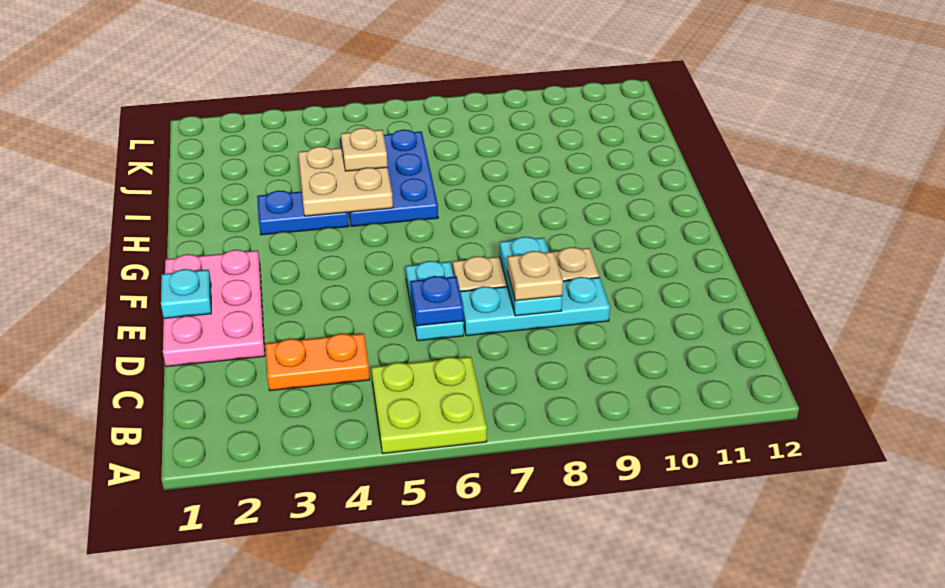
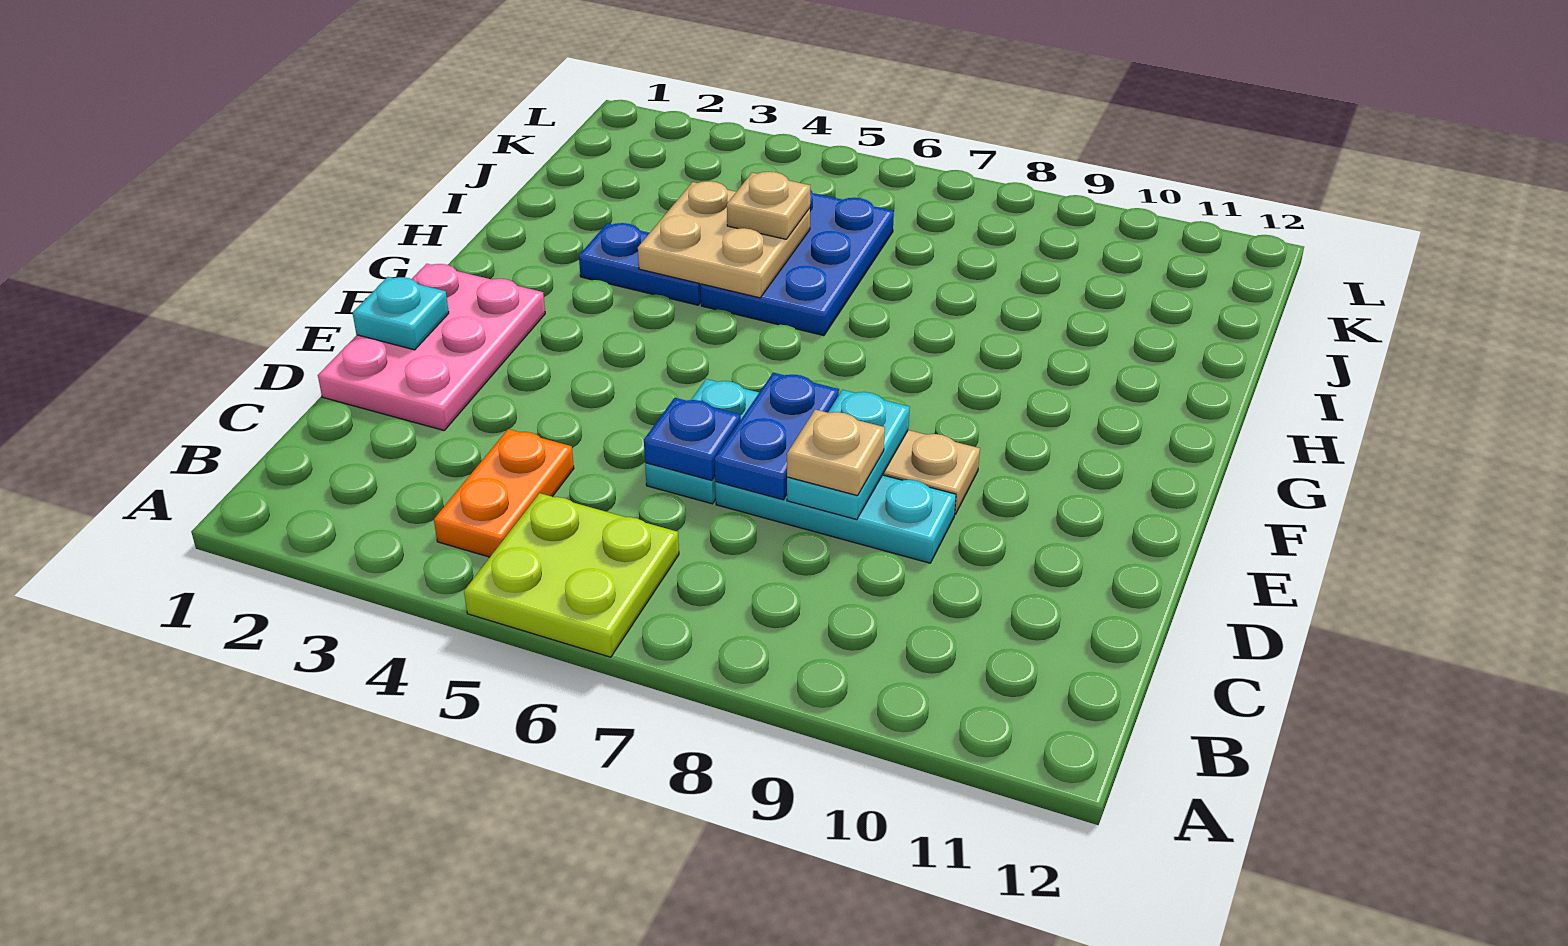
orange plate C3:C4 level 1 -> orange plate B4:C4 level 1
none -> blue plate D7:E7 level 2

